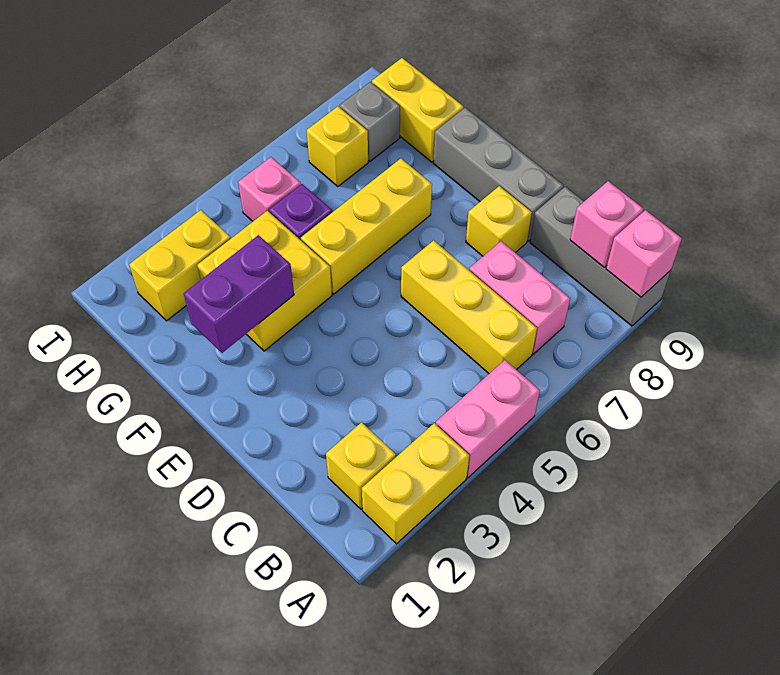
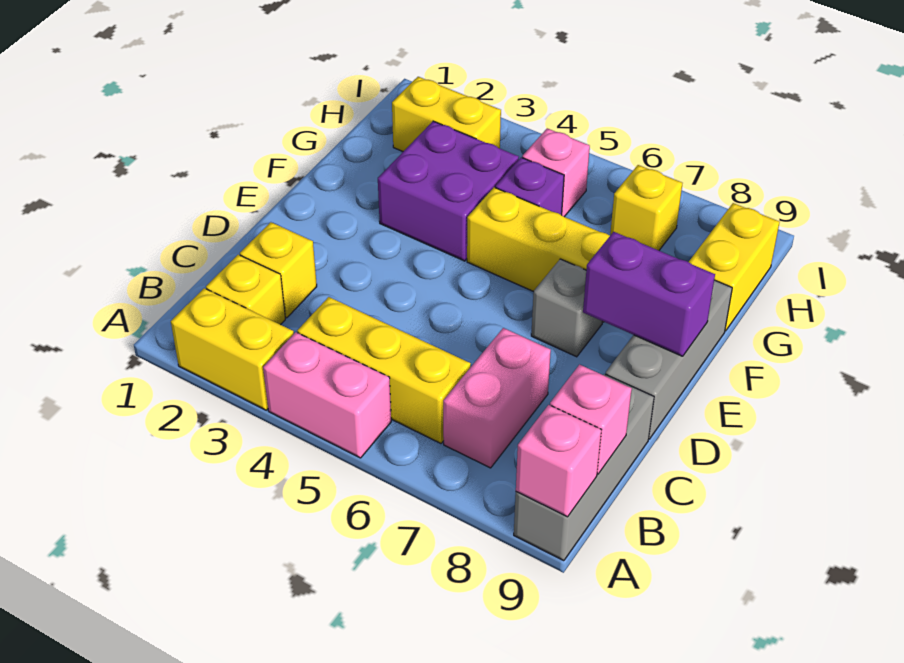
yellow brick B6:D6 level 1 -> yellow brick B4:B6 level 1
yellow brick D8 level 1 -> yellow brick C2 level 1
purple brick F2:F3 level 2 -> purple brick E8:E9 level 2
yellow brick F3:G4 level 1 -> purple brick F3:G4 level 1
grey brick H8 level 1 -> grey brick E7 level 1

